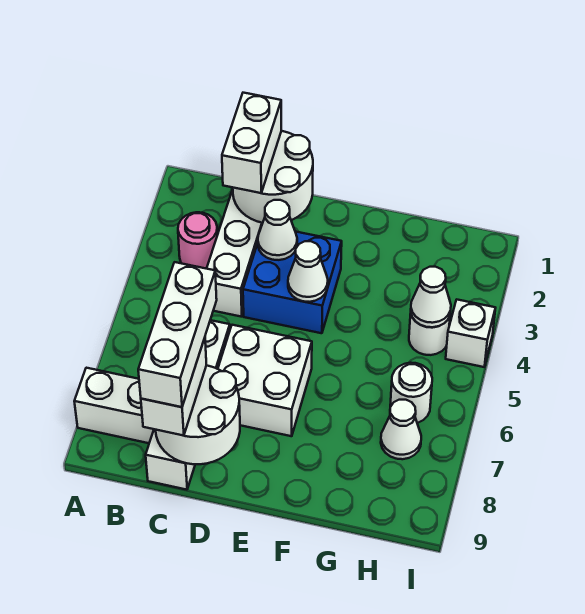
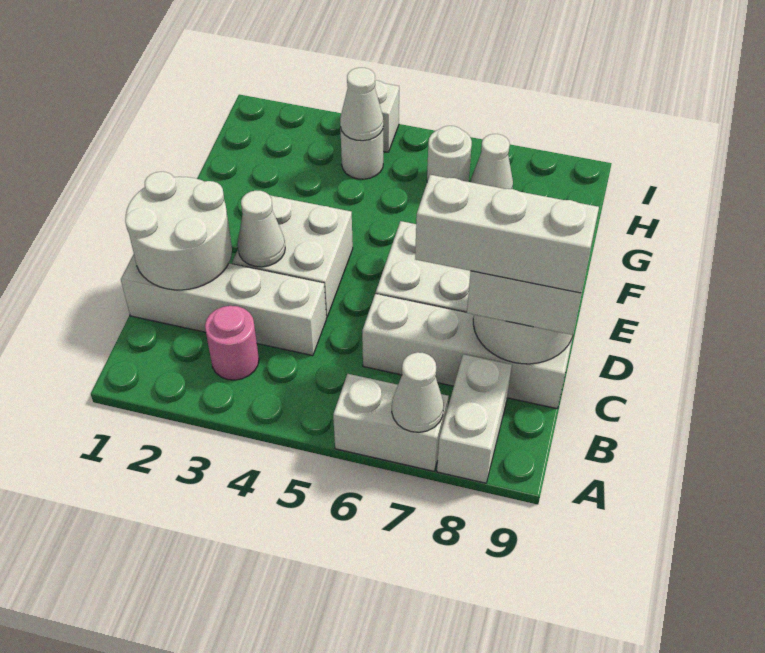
white brick C1:C2 level 3 -> white brick A6:A7 level 1
blue brick D3:E4 level 1 -> white brick D3:E4 level 1
white cone E4 level 2 -> white cone A7 level 2

